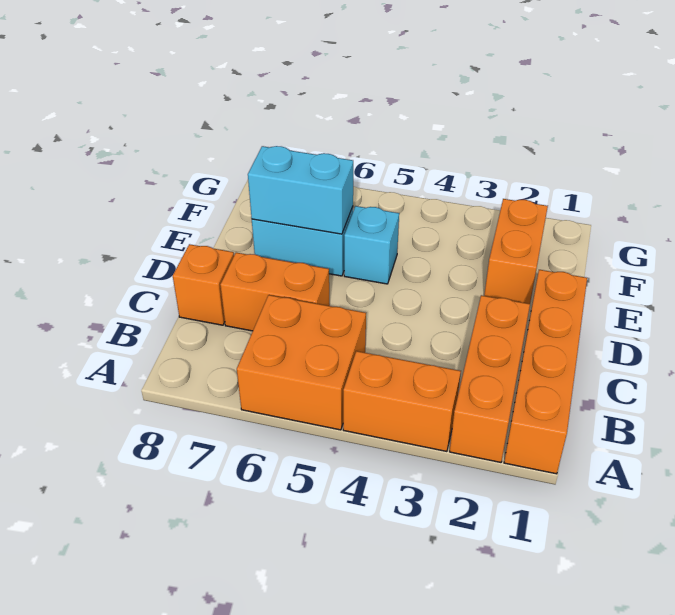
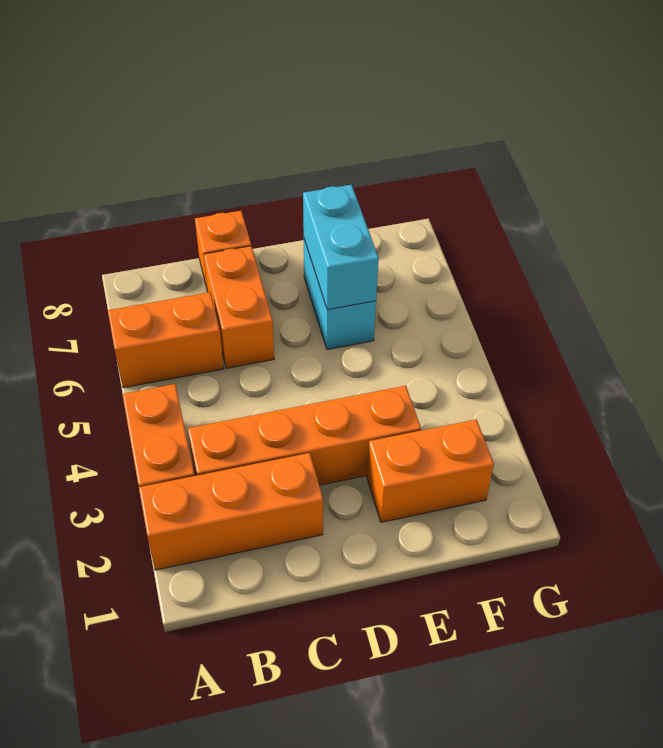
orange brick A1:D1 level 1 -> orange brick B3:E3 level 1
orange brick A5:B6 level 1 -> orange brick A6:B6 level 1
cyan brick E5 level 1 -> none

